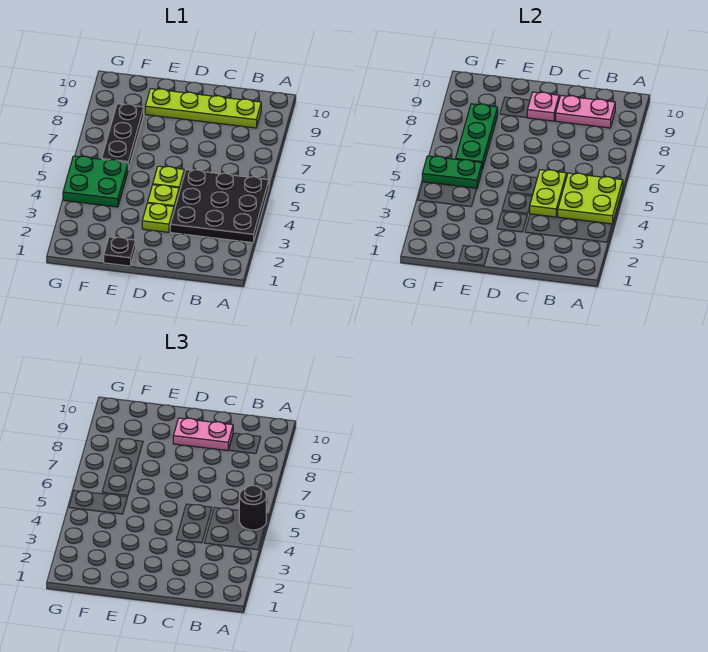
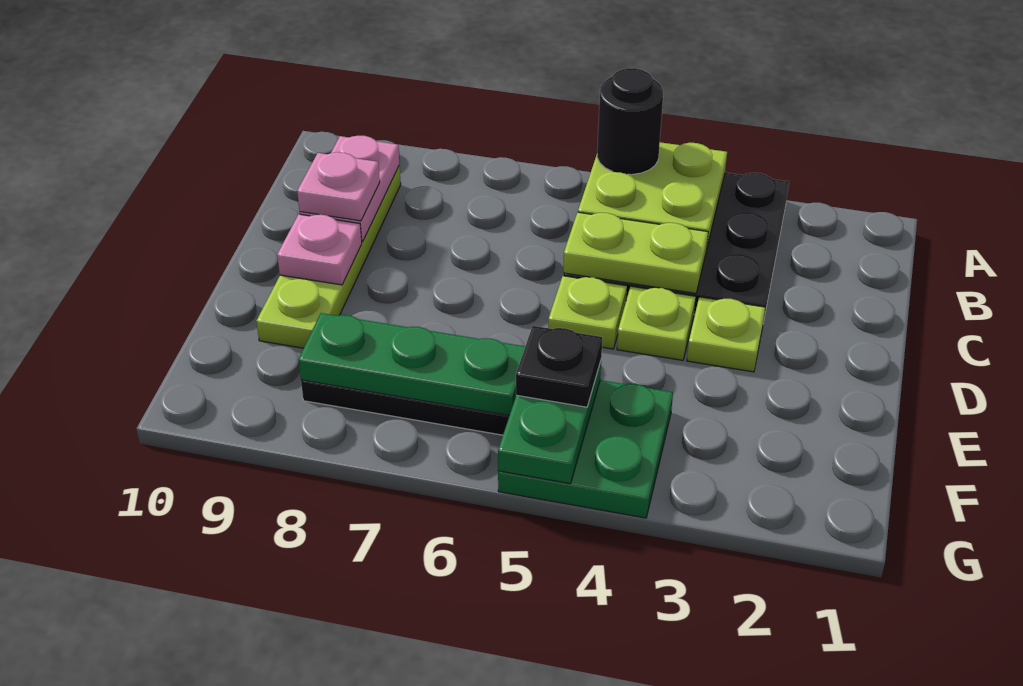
pink plate C9:D9 level 3 -> pink plate C9 level 3
black plate E1 level 1 -> black plate F5 level 3

